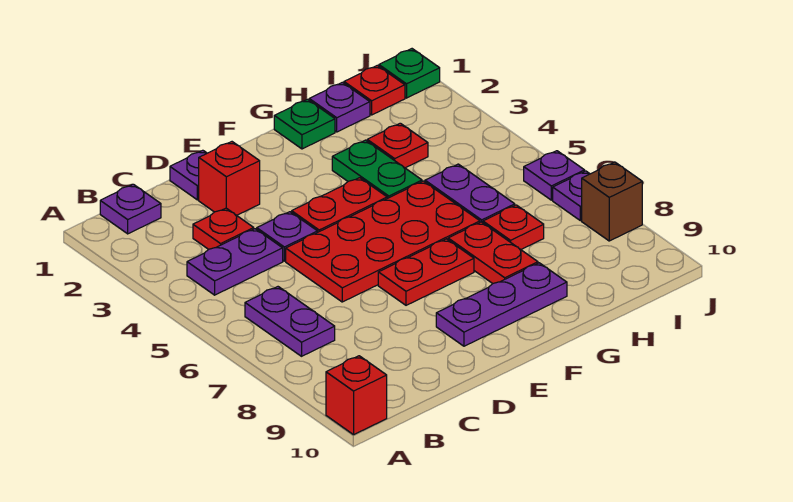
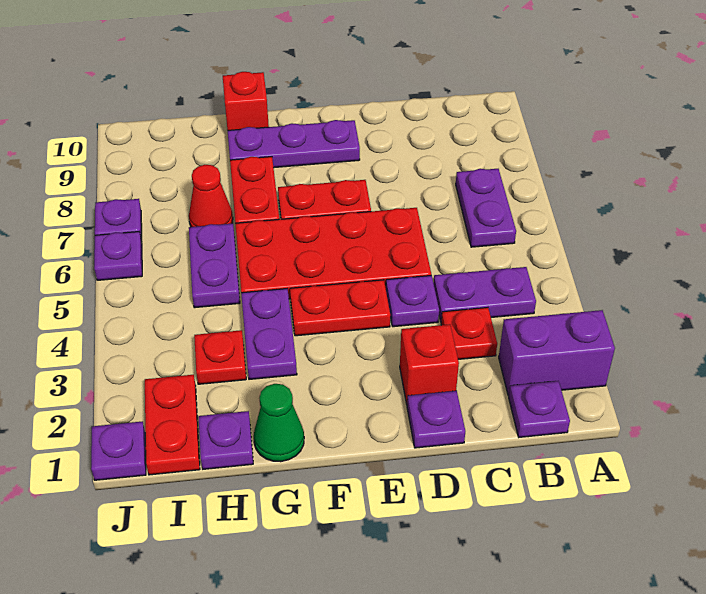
none -> purple brick A2:B2 level 1
red brick A10 level 1 -> red brick G10 level 1
green plate G1 level 1 -> green cone G1 level 1
green plate G3:G4 level 1 -> purple plate G3:G4 level 1
red plate H7 level 1 -> red cone H7 level 1
red plate I1 level 1 -> red plate I1:I2 level 1
green plate J1 level 1 -> purple plate J1 level 1
brown brick J8 level 1 -> none

